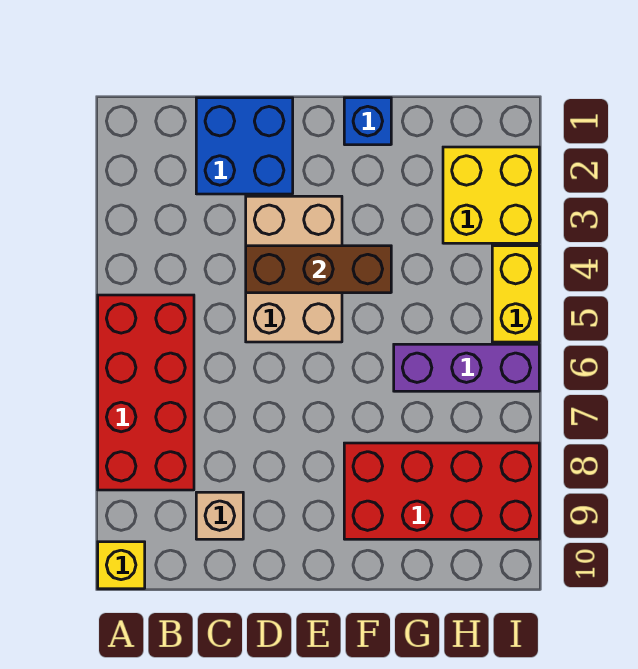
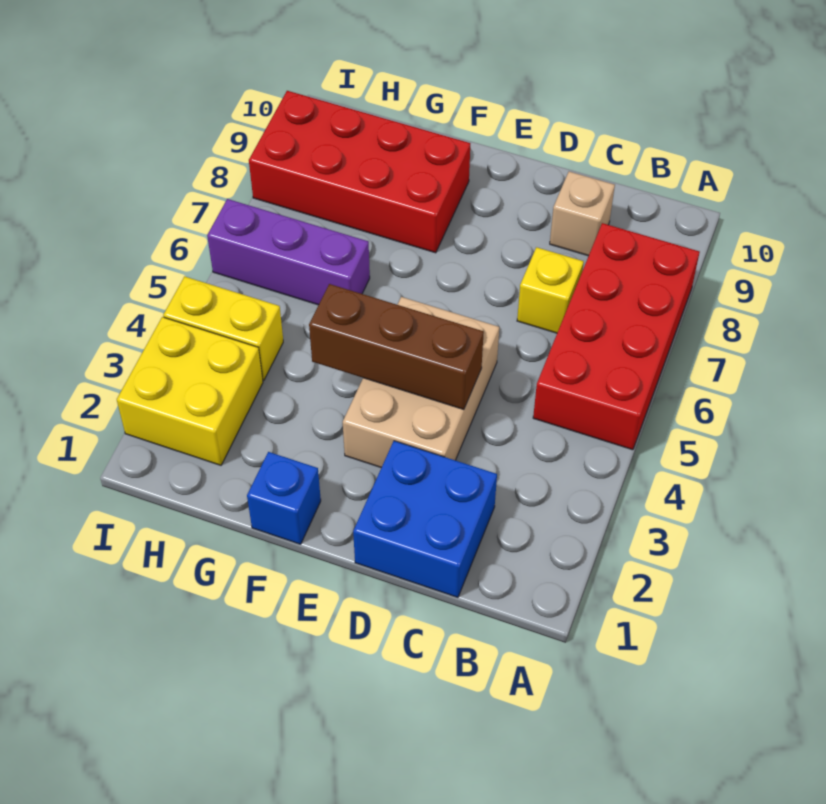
yellow brick A10 level 1 -> yellow brick C7 level 1
yellow brick I4:I5 level 1 -> yellow brick H4:I4 level 1

